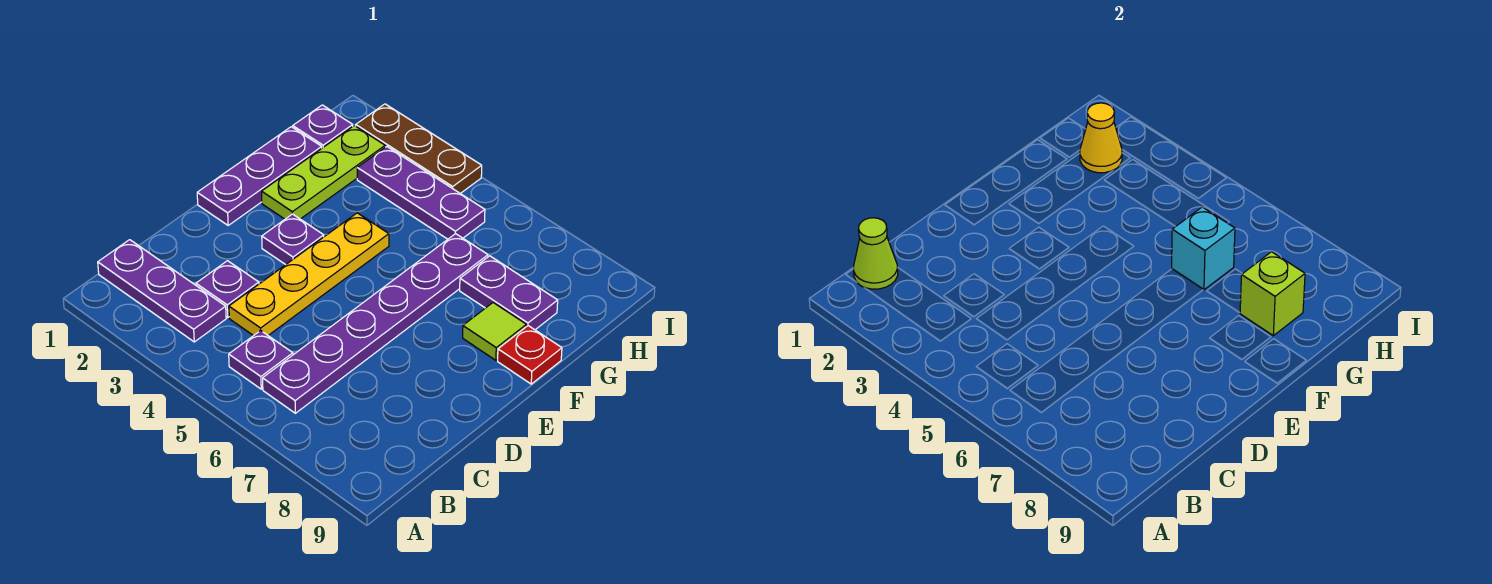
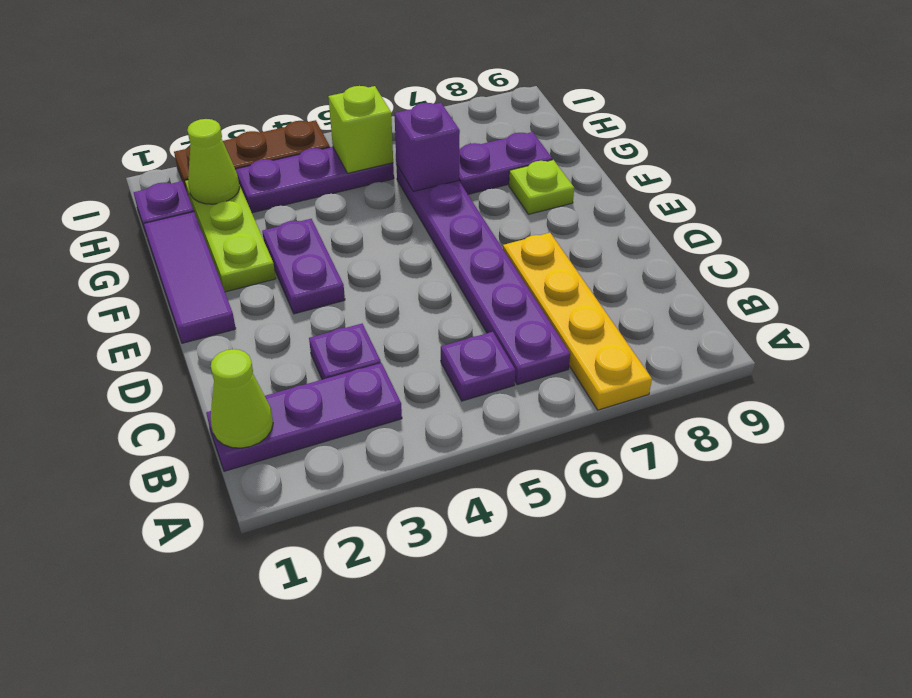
yellow plate C4:F4 level 1 -> yellow plate A7:D7 level 1
purple plate E1:G1 level 1 -> purple tile E1:G1 level 1
purple plate E3 level 1 -> purple plate E3:F3 level 1
lime tile F8 level 1 -> lime plate F8 level 1
red plate F9 level 1 -> none
cyan brick G6 level 2 -> purple brick G6 level 2
lime brick G8 level 2 -> lime brick H5 level 2
yellow cone H2 level 2 -> lime cone H2 level 2

